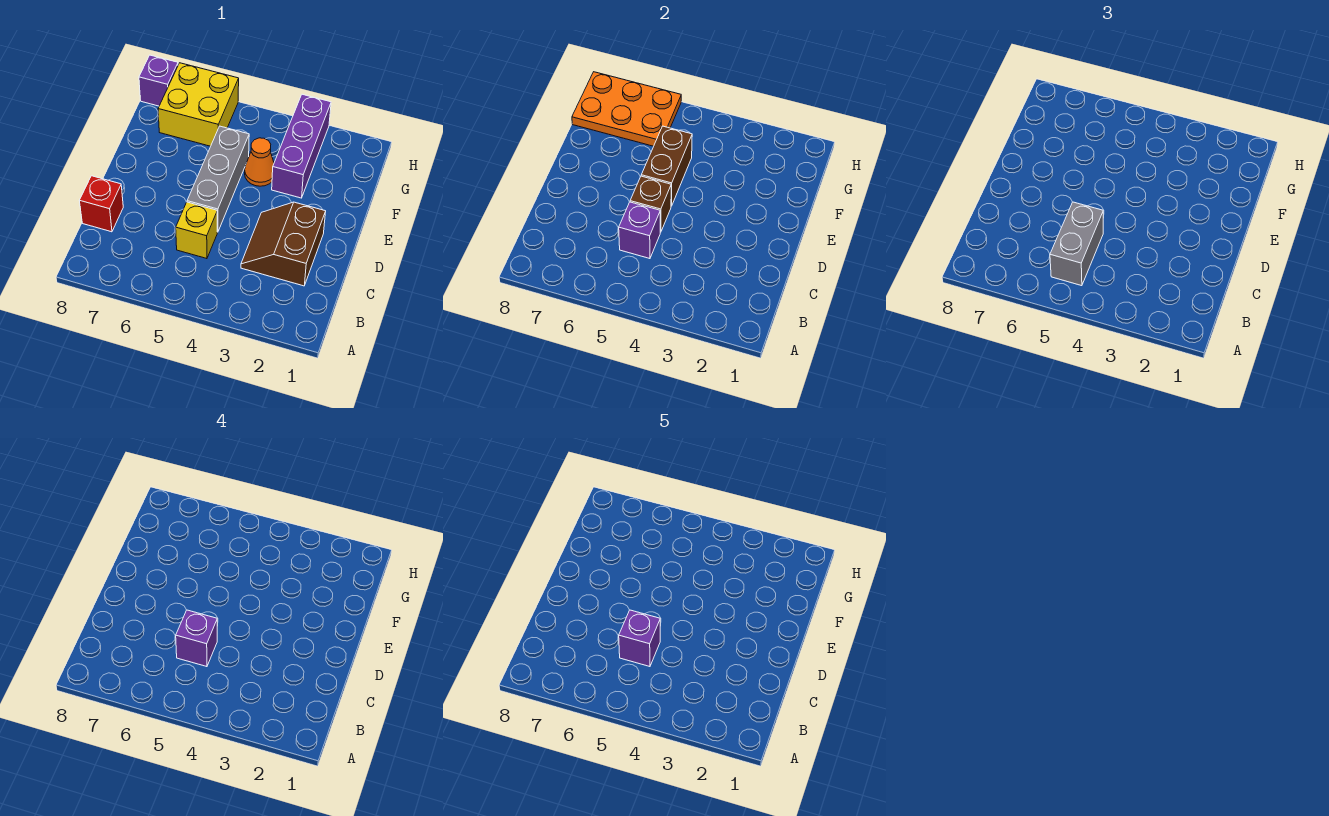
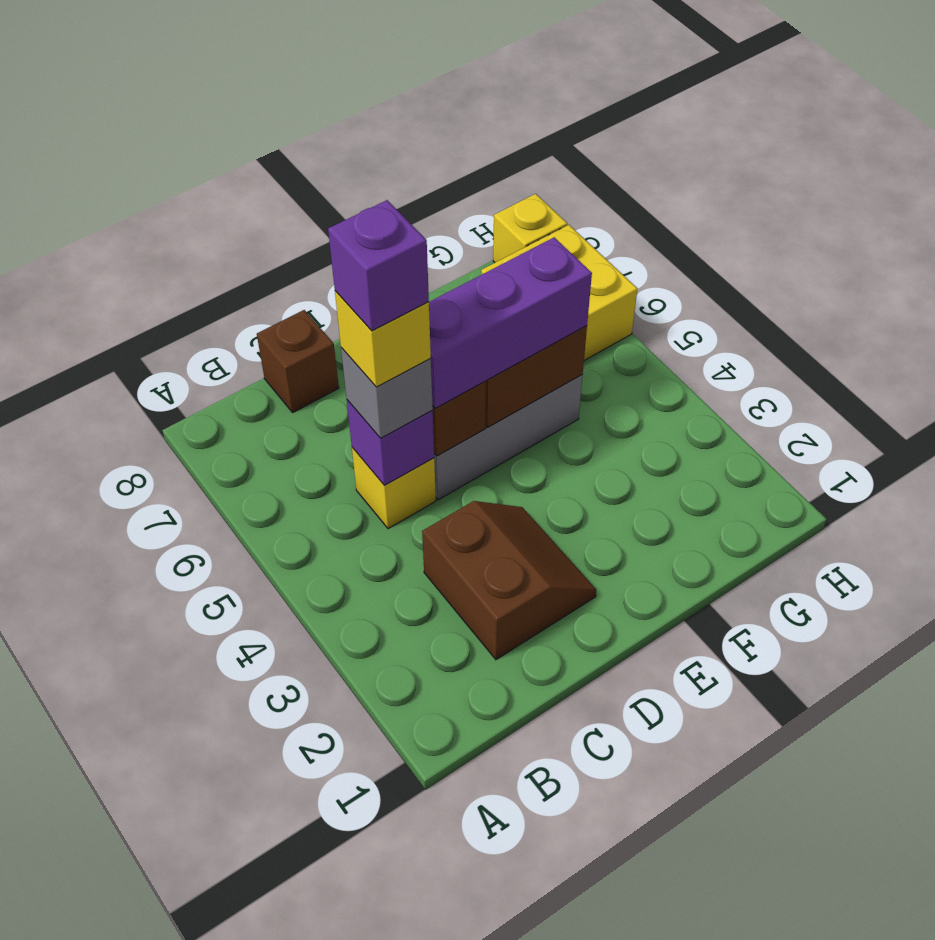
grey brick B5:C5 level 3 -> grey brick C5 level 3
brown slope C2:D3 level 1 top 2 -> brown slope C2:D3 level 1 top C
purple brick C5 level 4 -> yellow brick C5 level 4
red brick C8 level 1 -> brown brick C8 level 1
purple brick F3:H3 level 1 -> purple brick D5:F5 level 3
orange cone F4 level 1 -> none
orange plate G6:H8 level 2 -> none
purple brick H8 level 1 -> yellow brick H8 level 1

